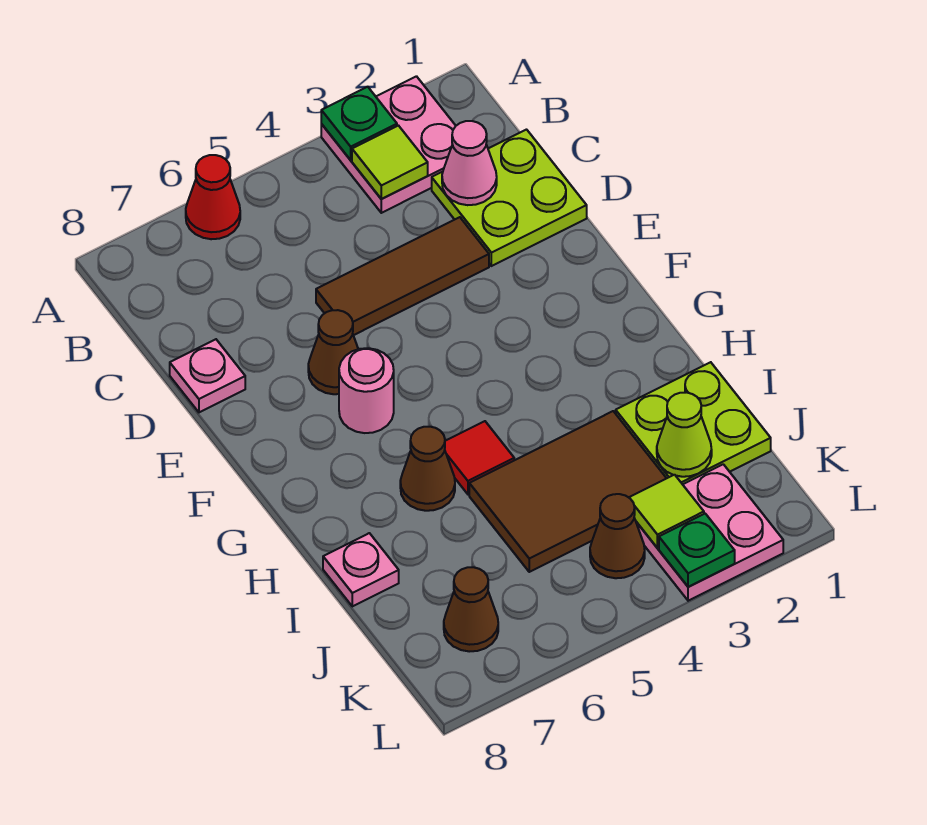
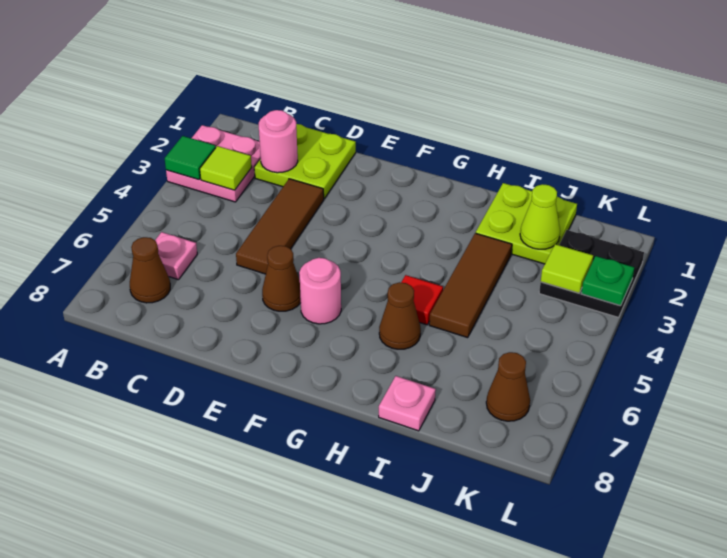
green plate A3 level 2 -> green tile A3 level 2
red cone A6 level 1 -> none
pink cone C2 level 2 -> pink round brick C2 level 2
pink plate D8 level 1 -> pink plate B6 level 1
brown tile I3:J5 level 1 -> brown tile I3:I5 level 1
pink plate K2:L3 level 1 -> black plate K2:L3 level 1
brown cone K4 level 1 -> brown cone B7 level 1

